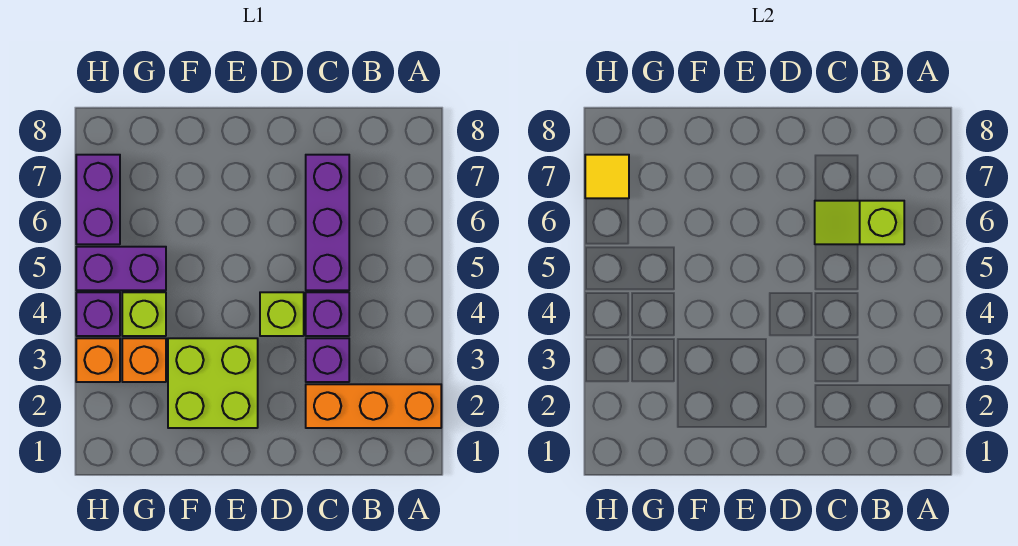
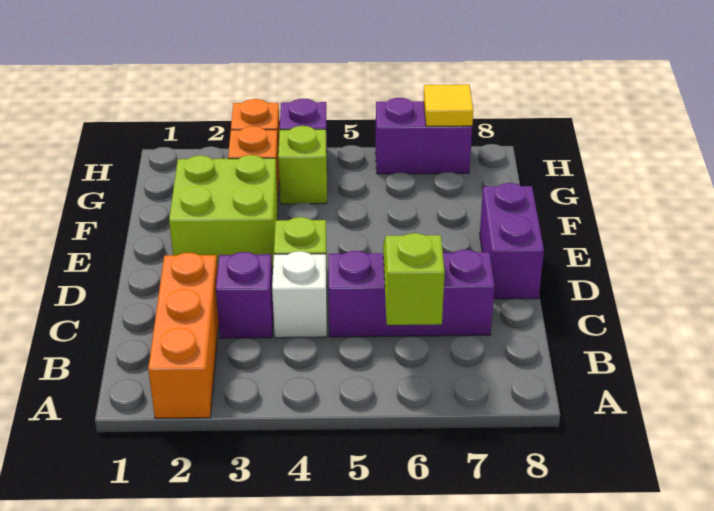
purple brick C4 level 1 -> white brick C4 level 1
purple brick G5:H5 level 1 -> purple brick D8:E8 level 1

